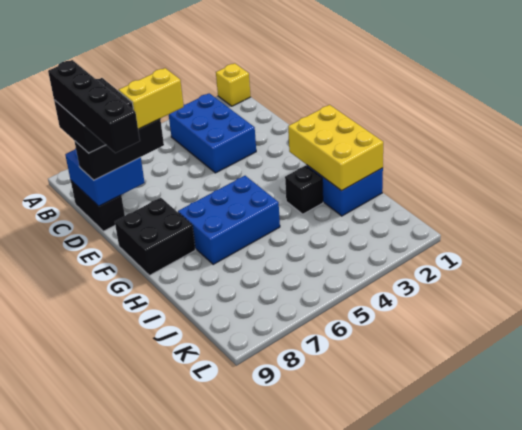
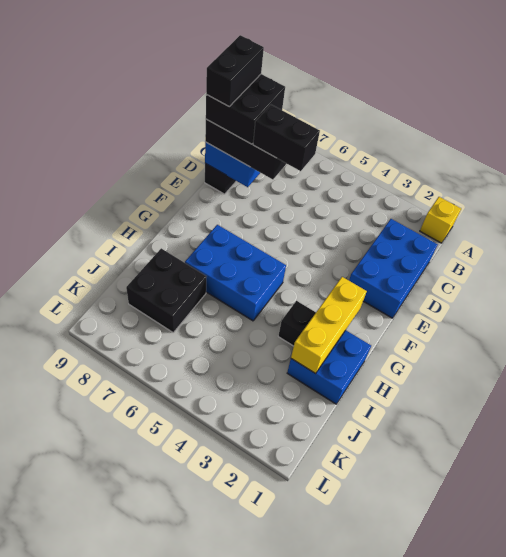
blue brick B3:D4 level 1 -> blue brick C1:E2 level 1
black brick C9:F9 level 5 -> black brick C9:D9 level 5
yellow brick D6:D7 level 4 -> black brick D6:D7 level 4
black brick F8:G9 level 1 -> black brick I7:J8 level 1
yellow brick G1:I2 level 2 -> yellow brick G2:I2 level 2

